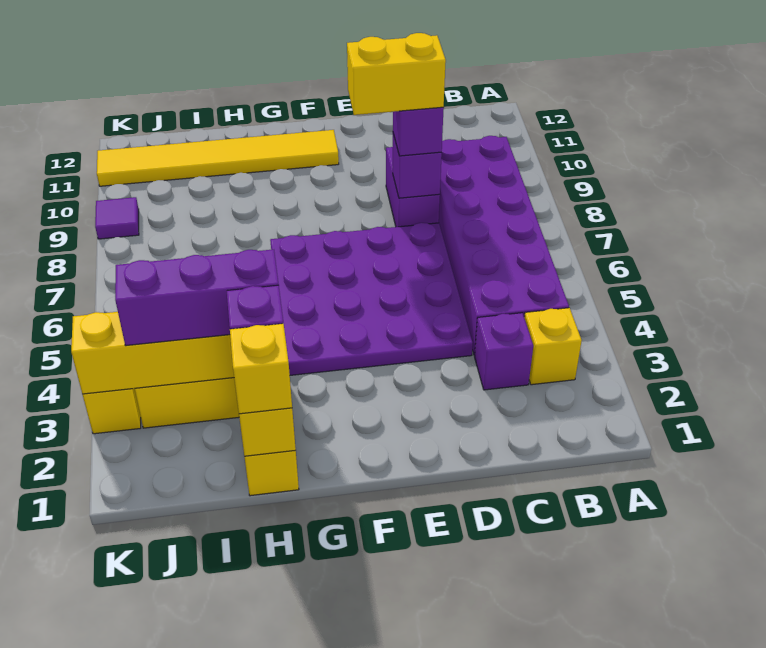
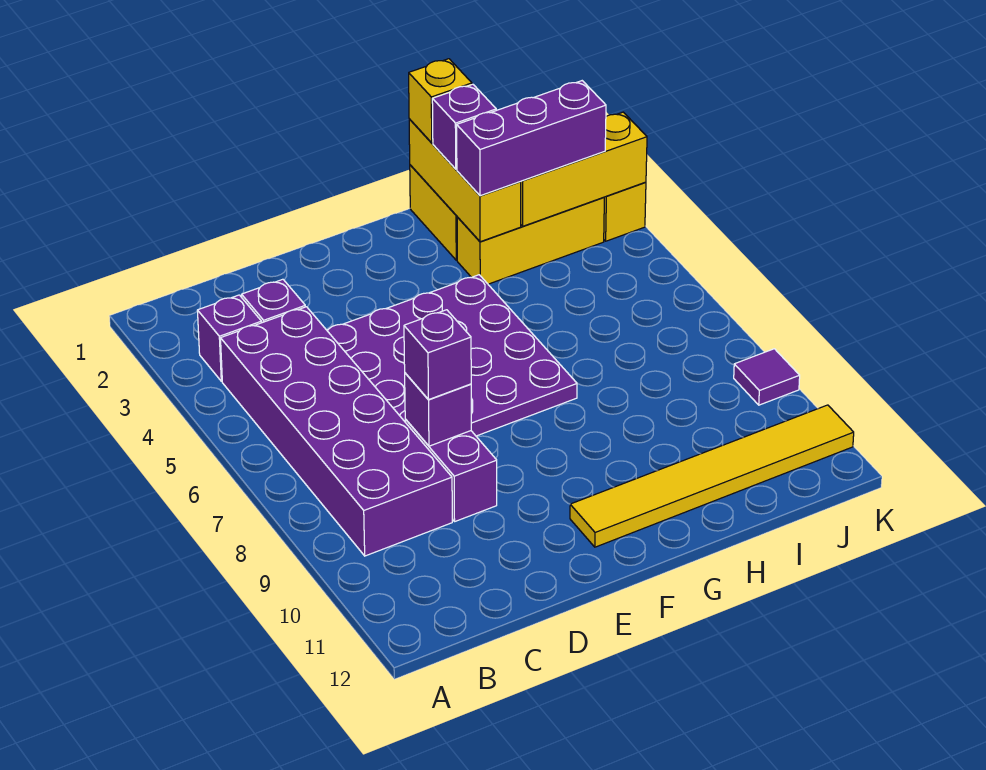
yellow brick B3 level 1 -> purple brick B3 level 1
yellow brick D8:E8 level 4 -> none

